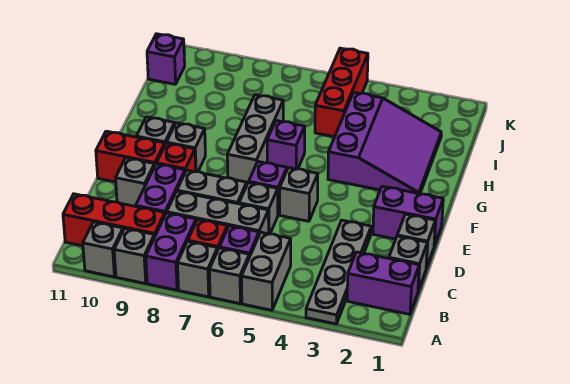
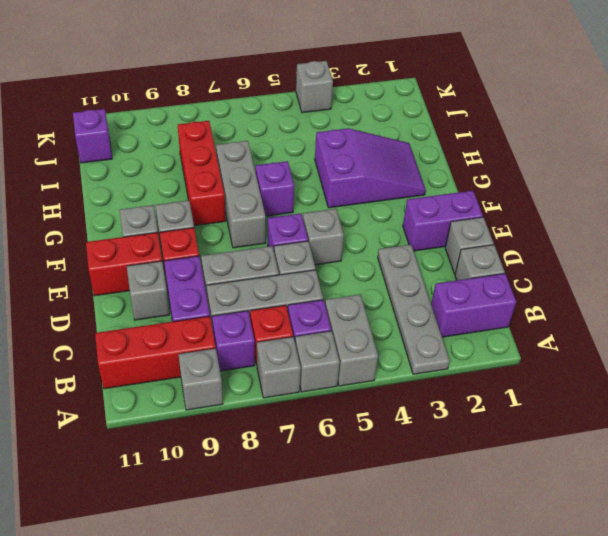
purple brick A8:B8 level 1 -> purple brick B8 level 1
grey brick A10 level 1 -> grey brick K4 level 1
purple slope G2:I4 level 1 top 4 -> purple slope G2:H4 level 1 top 4
red brick I5:K5 level 1 -> red brick G8:I8 level 1

